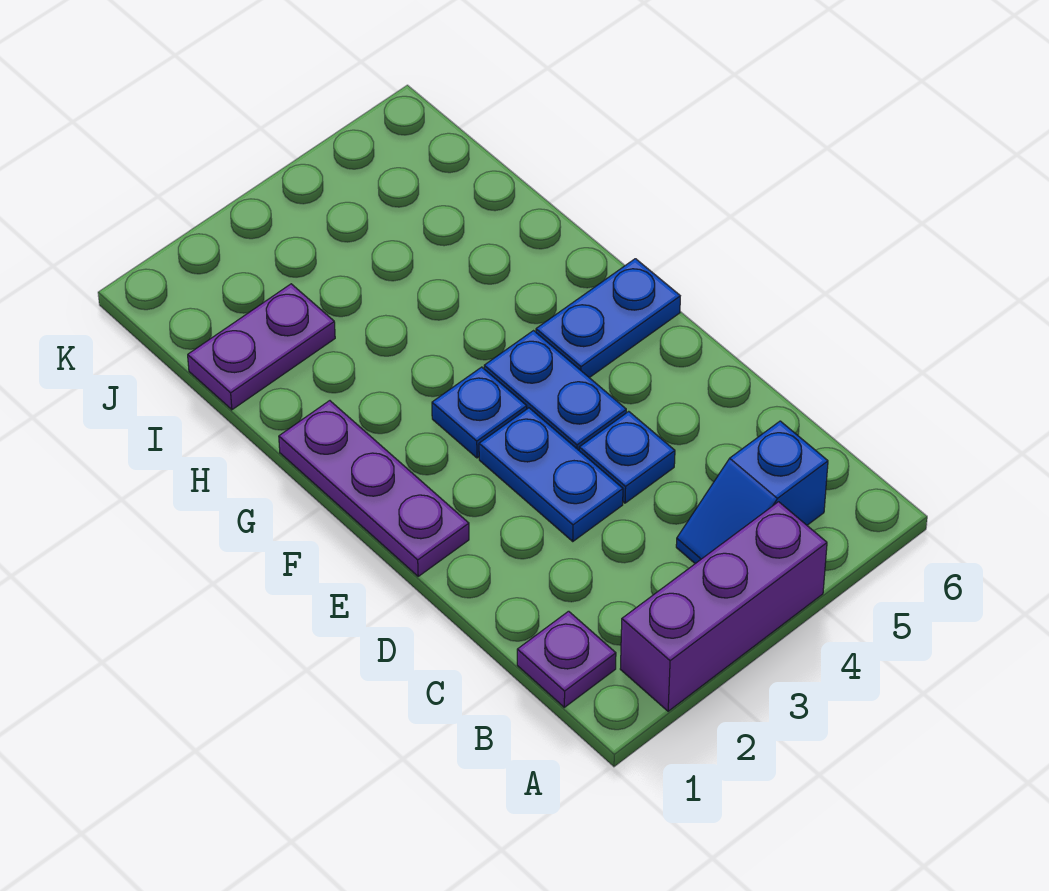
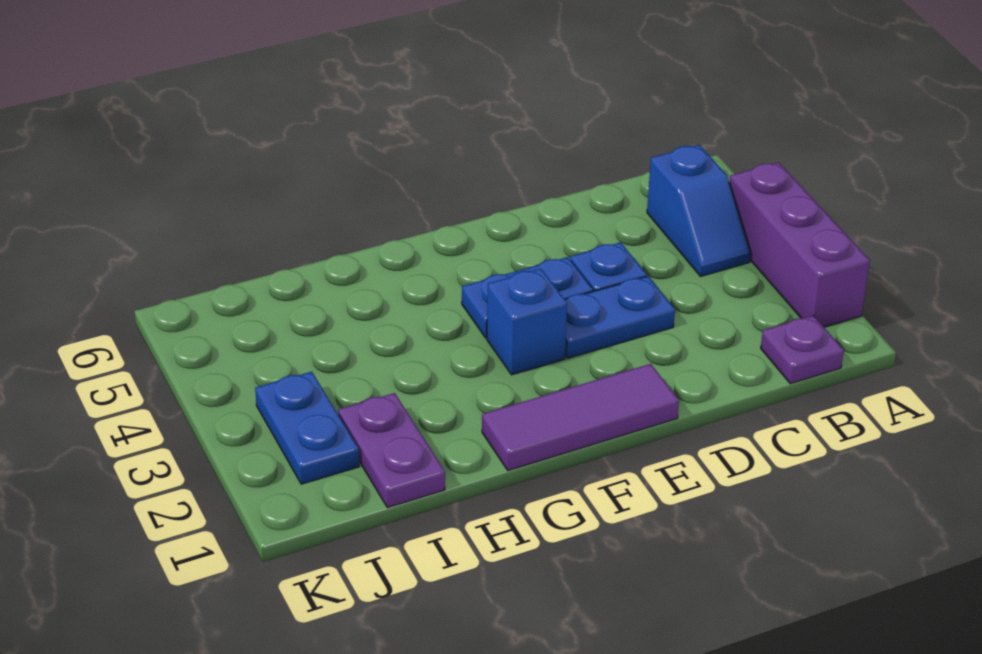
purple plate E1:G1 level 1 -> purple tile E1:G1 level 1
blue plate F3 level 1 -> blue brick F3 level 1
blue plate F5:F6 level 1 -> blue plate J2:J3 level 1

